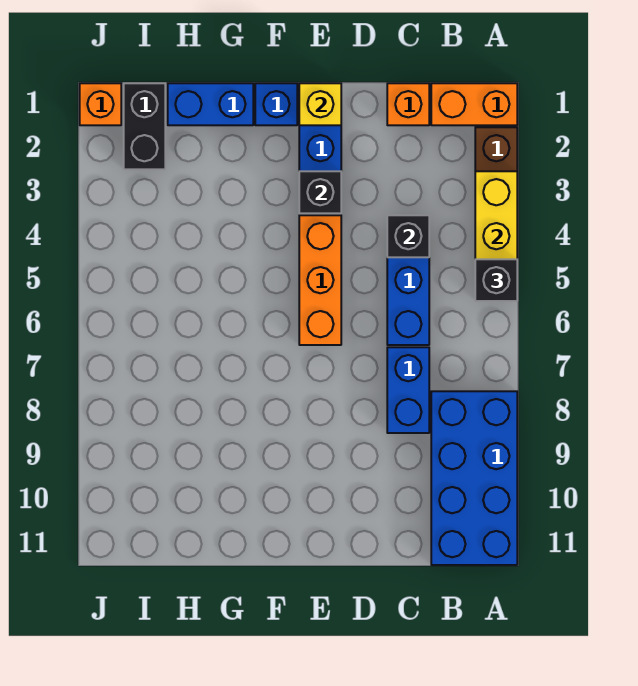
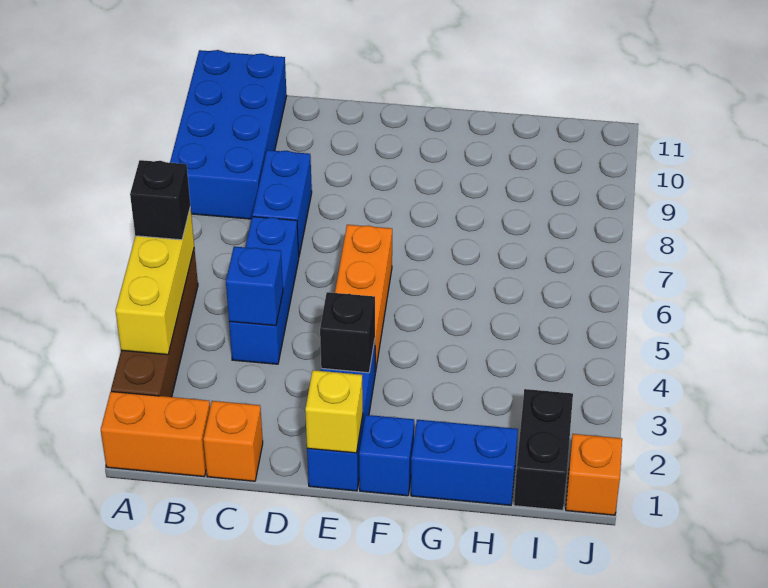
black brick C4 level 2 -> blue brick C4 level 2

